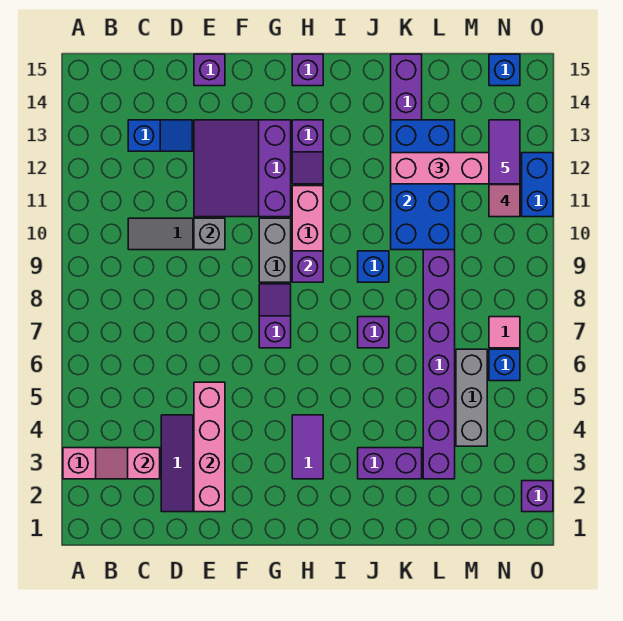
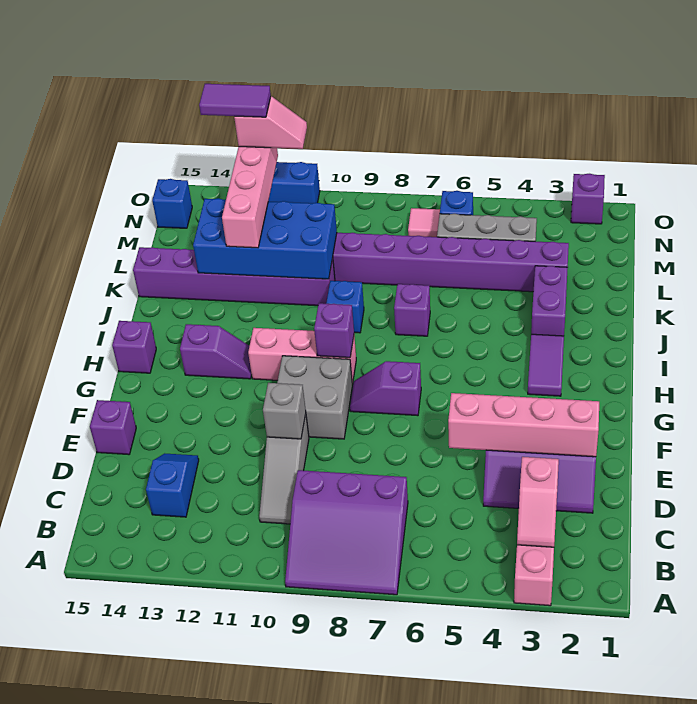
purple slope E11:G13 level 1 top G -> purple slope A7:C9 level 1 top C
grey brick G9:G10 level 1 -> grey brick F9:G10 level 1
purple tile H3:H4 level 1 -> purple tile H3:I3 level 1

